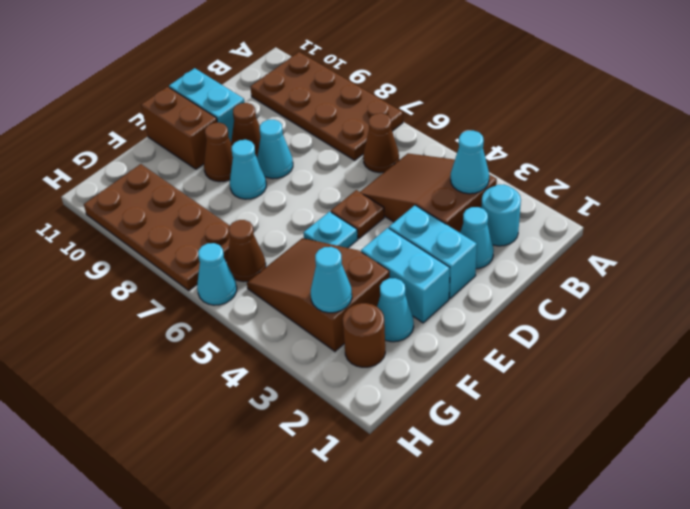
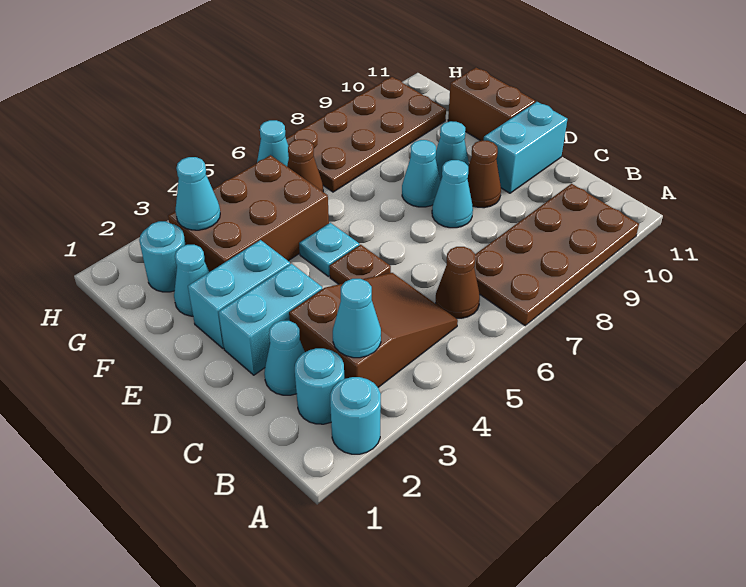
none -> cyan round brick A2 level 1
brown cone E9 level 1 -> cyan cone E9 level 1
brown brick E10:E11 level 1 -> brown brick E11:F11 level 1
brown slope F3:G5 level 1 top 3 -> brown brick F3:G5 level 1
brown round brick G2 level 1 -> cyan round brick G2 level 1

